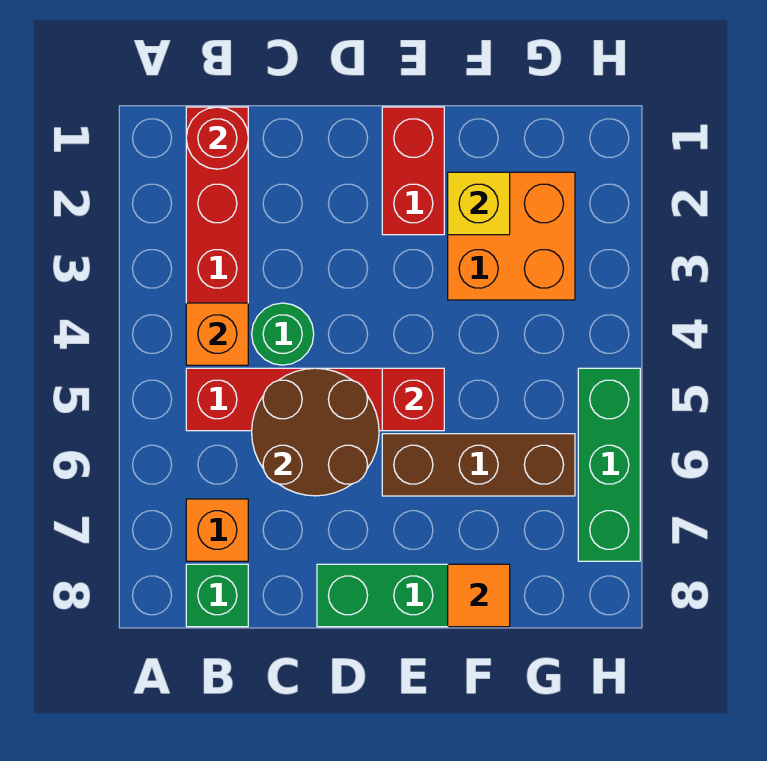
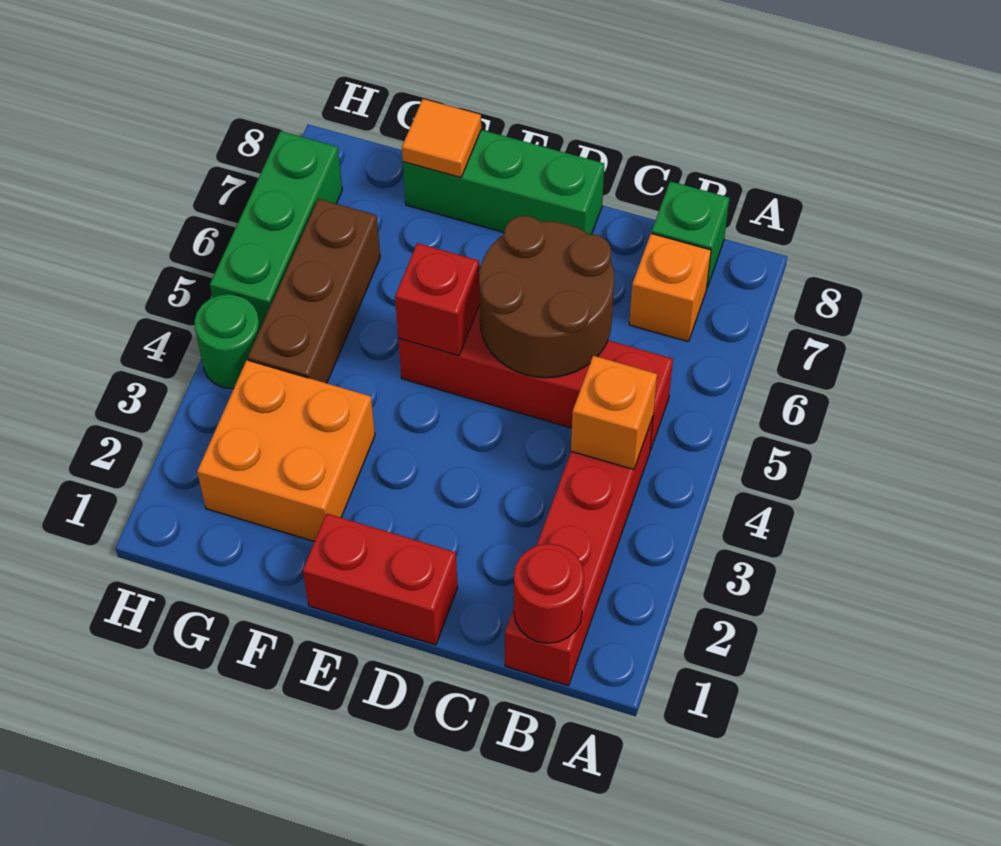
green round brick C4 level 1 -> green round brick H4 level 1
red brick E1:E2 level 1 -> red brick D1:E1 level 1
brown brick E6:G6 level 1 -> brown brick G4:G6 level 1
yellow brick F2 level 2 -> none

